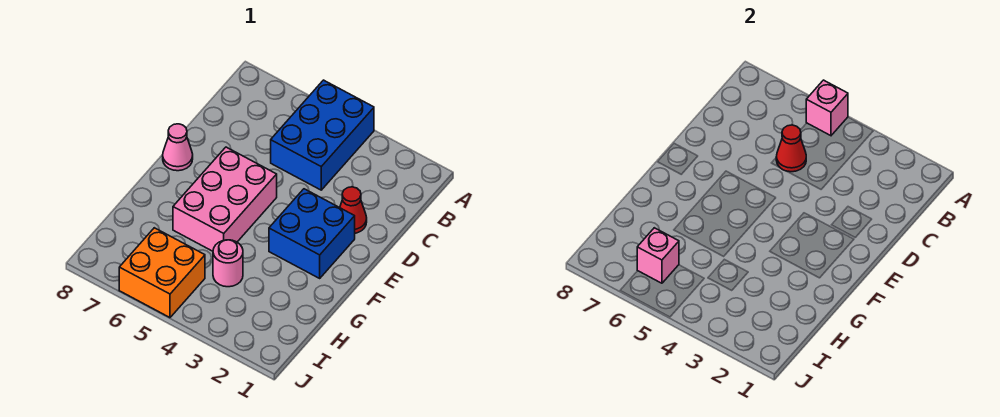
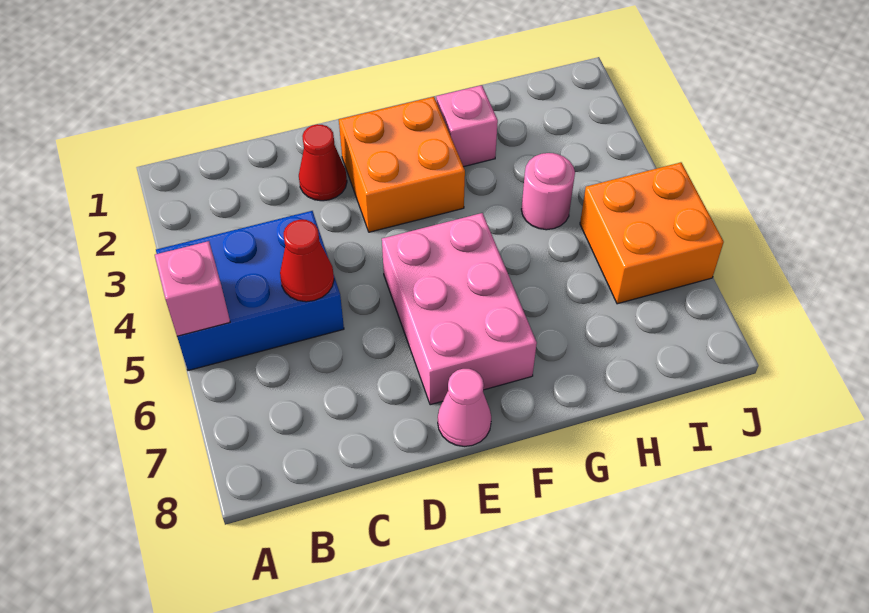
blue brick E2:F3 level 1 -> orange brick E2:F3 level 1
pink brick E5:G6 level 1 -> pink brick E5:F7 level 1
pink brick I6 level 2 -> pink brick G2 level 1

